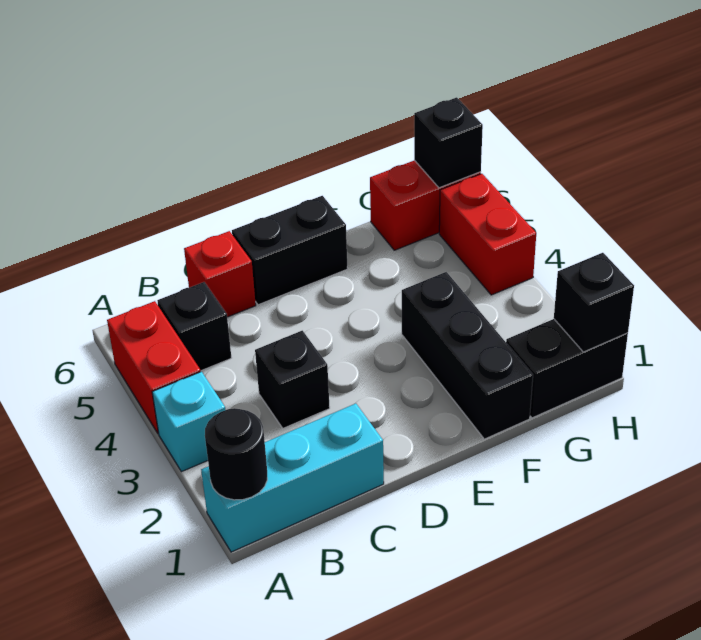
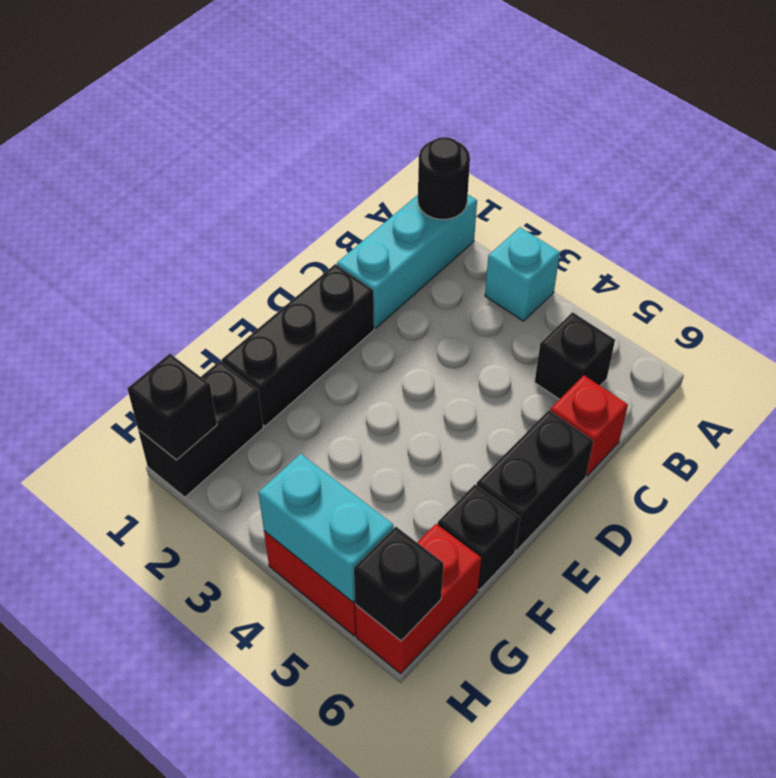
red brick A4:A5 level 1 -> none
black brick C3 level 1 -> black brick F6 level 1
black brick F1:F3 level 1 -> black brick D1:F1 level 1
none -> cyan brick H4:H5 level 2

